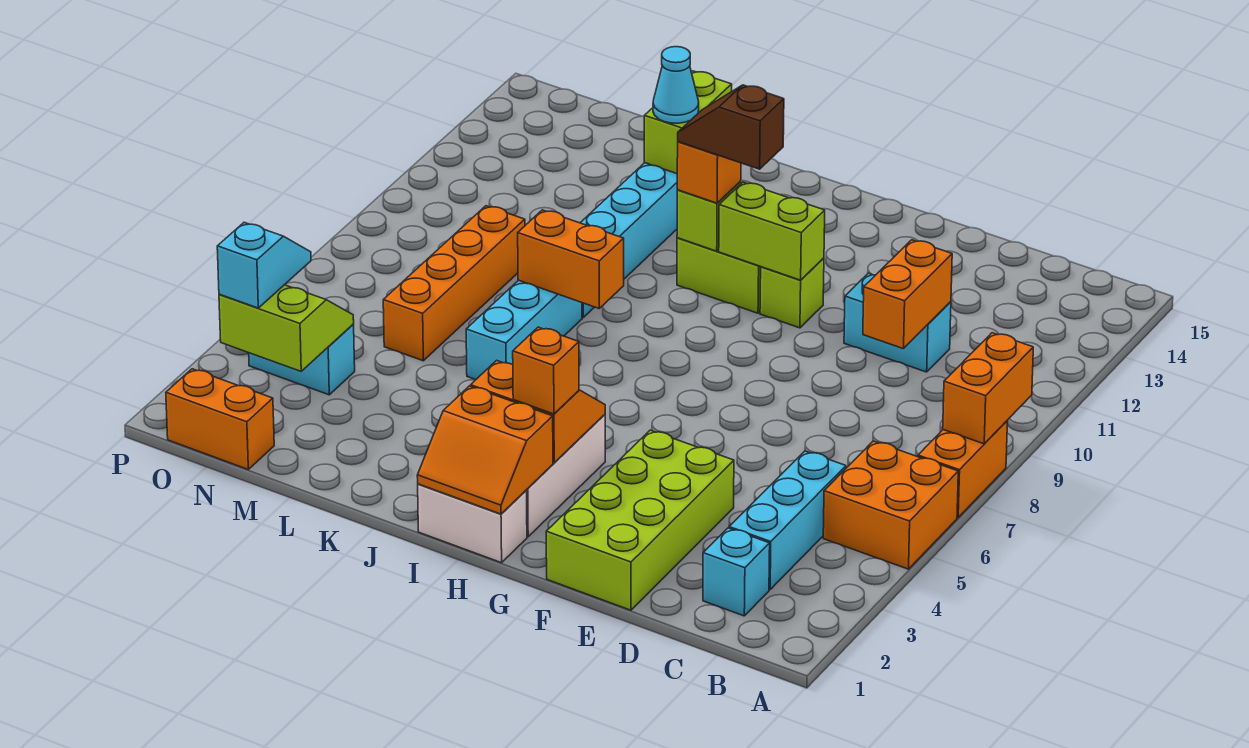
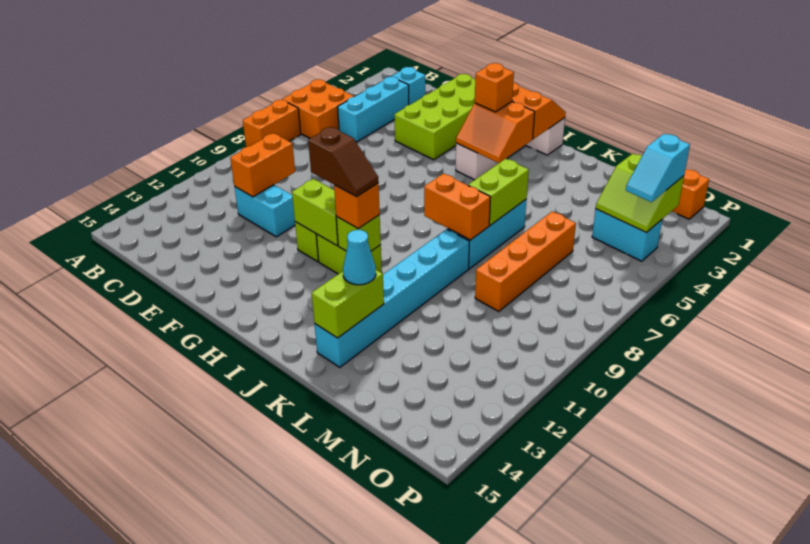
orange brick A8:A9 level 2 -> none
none -> lime brick K6:K7 level 2

